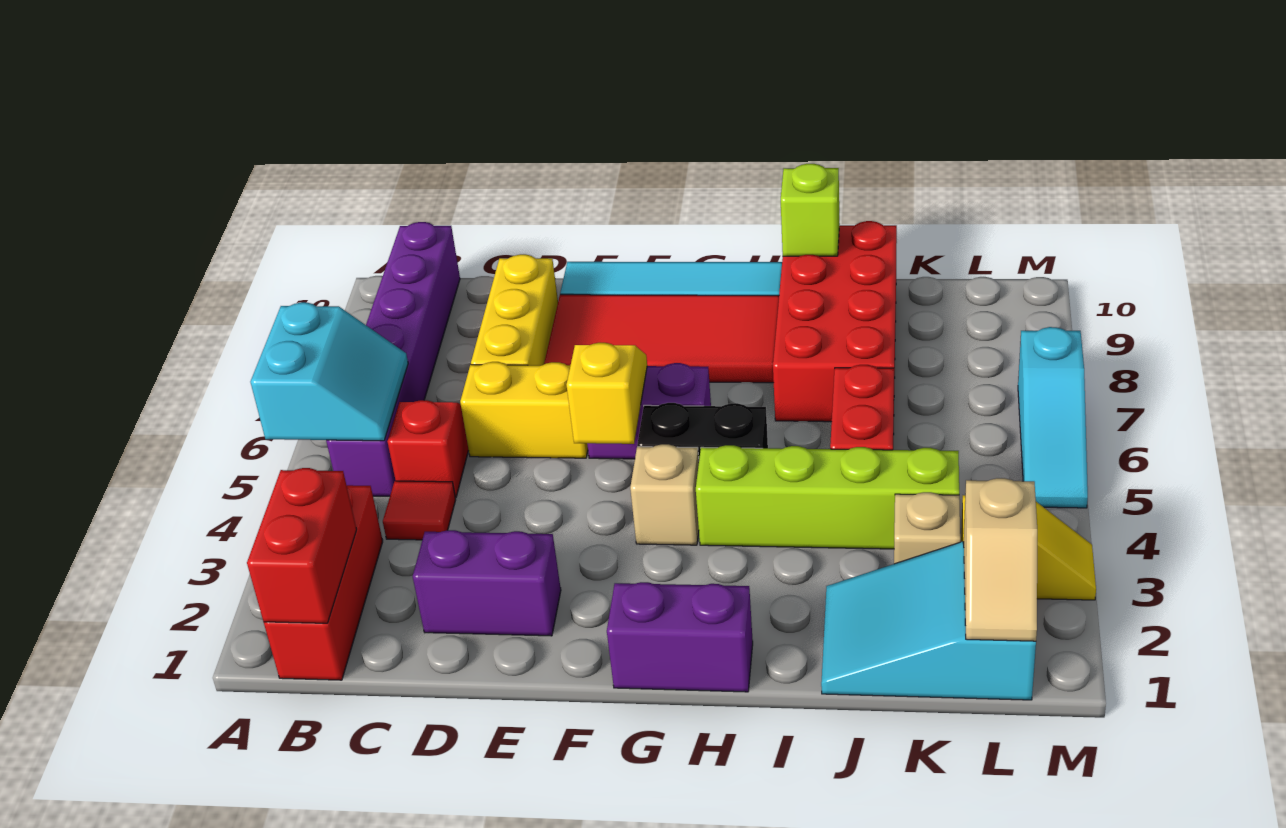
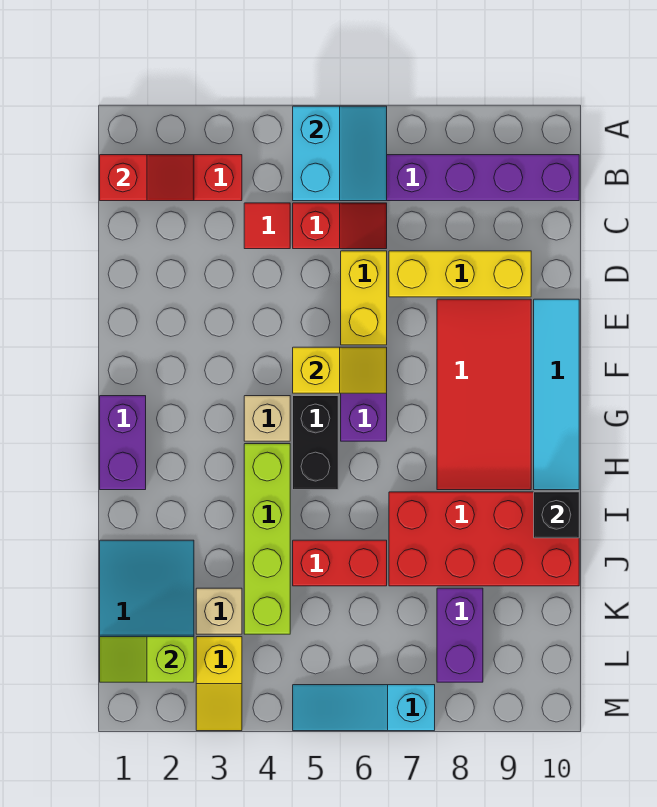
cyan slope A5:B6 level 2 top A -> cyan slope A5:B6 level 2 top 5
red brick B1:B2 level 2 -> red slope B1:B2 level 2 top 1
purple brick D2:E2 level 1 -> purple brick K8:L8 level 1
lime brick I10 level 2 -> black brick I10 level 2
tan slope L1:L2 level 2 top 2 -> lime slope L1:L2 level 2 top 2

